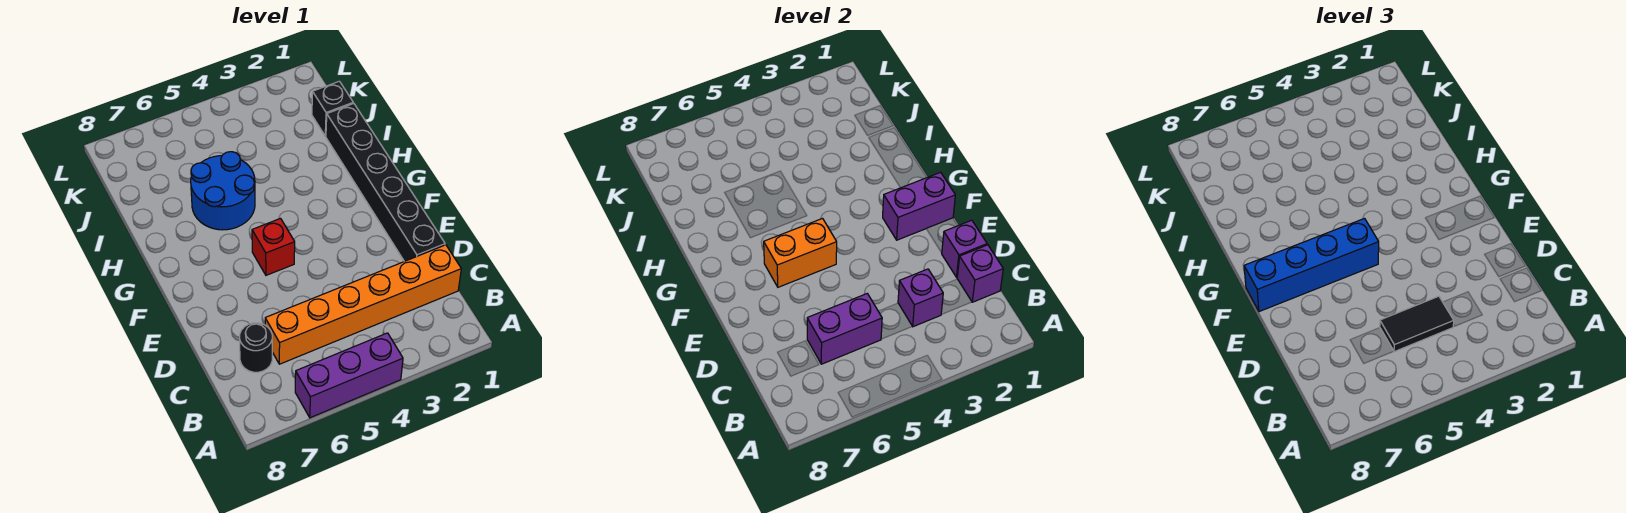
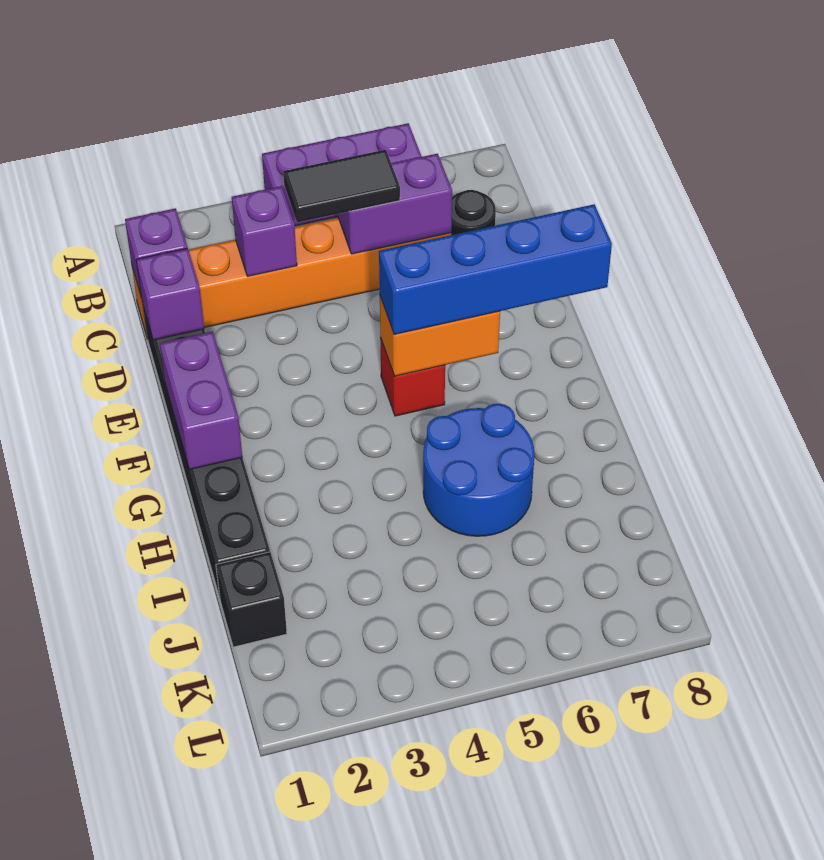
purple brick F1:F2 level 2 -> purple brick F1:G1 level 2

